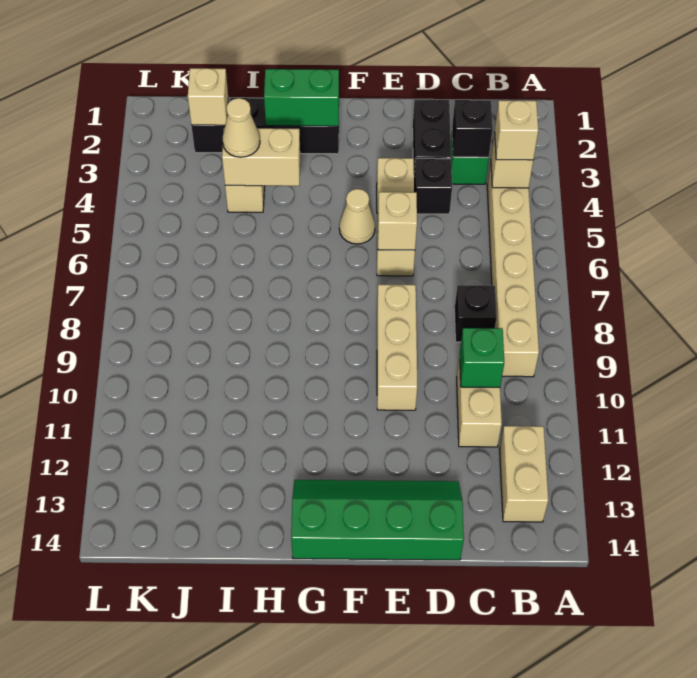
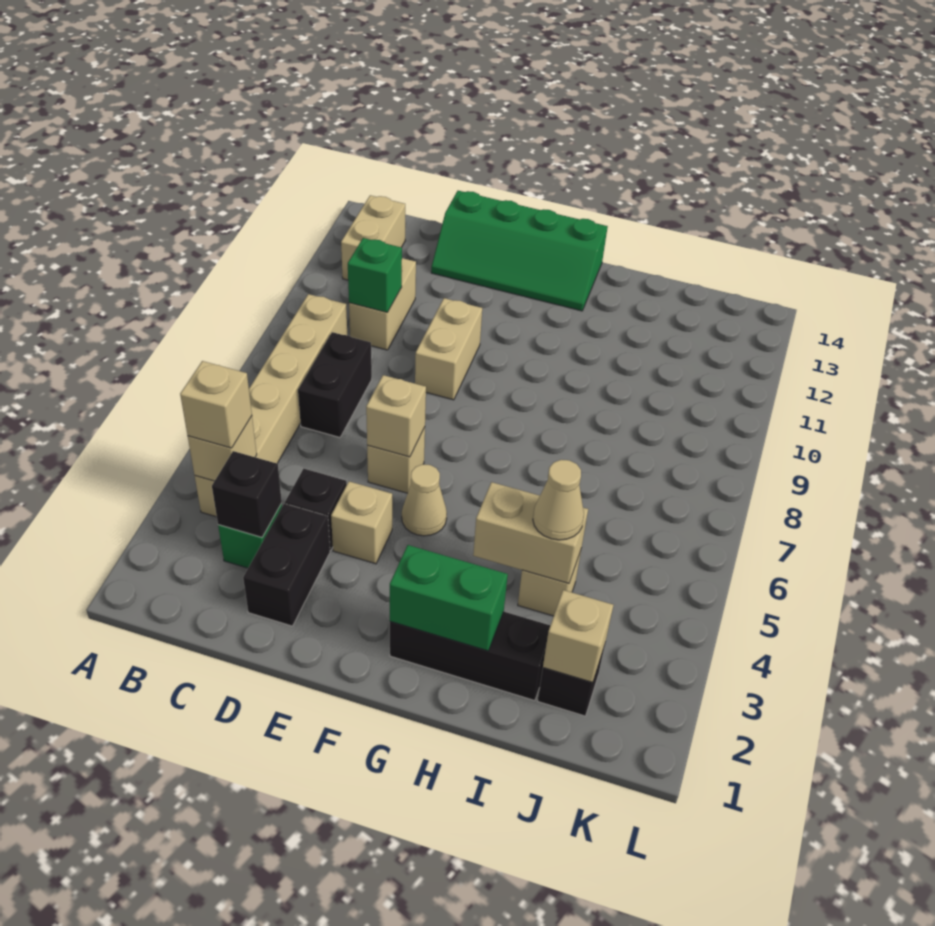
black brick C8 level 1 -> black brick C7:C8 level 1
tan brick E8:E10 level 1 -> tan brick E9:E10 level 1

